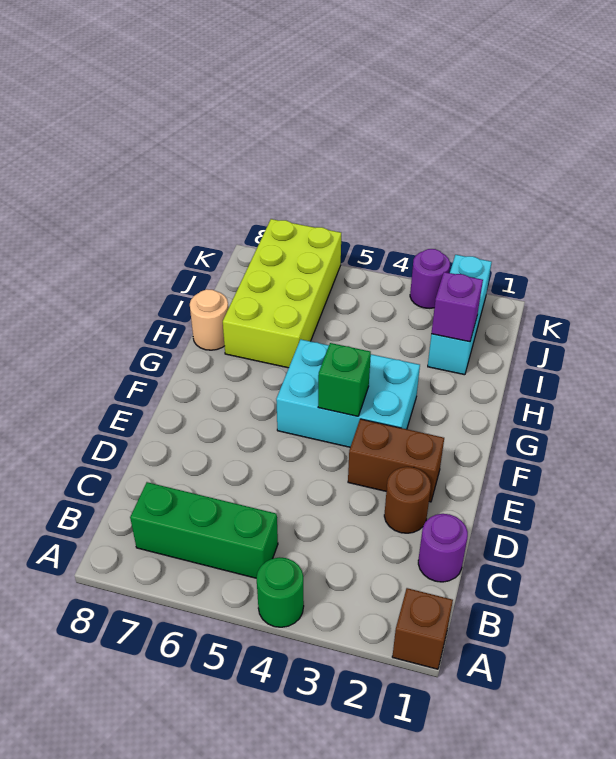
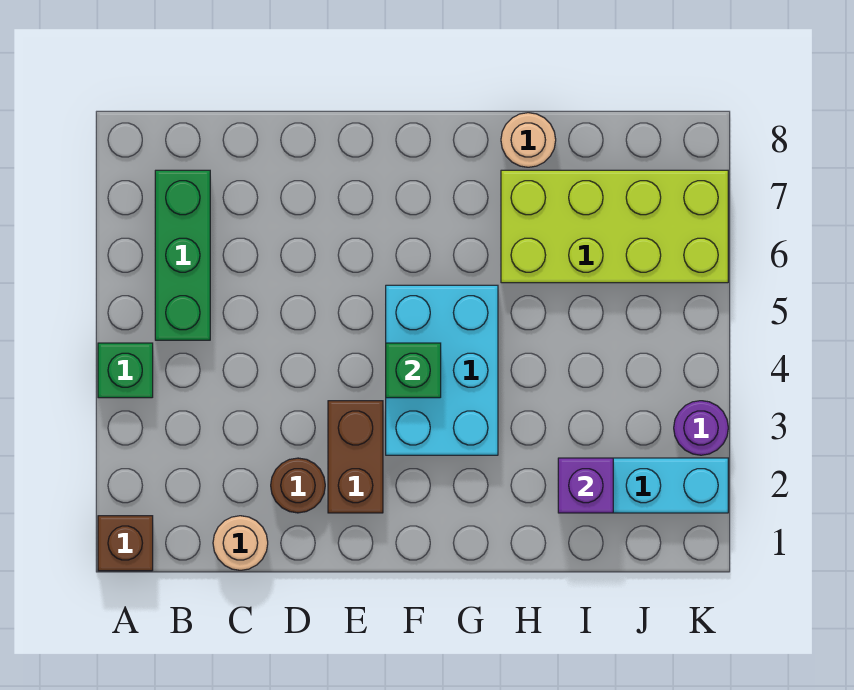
green round brick A4 level 1 -> green brick A4 level 1
purple round brick C1 level 1 -> tan round brick C1 level 1

